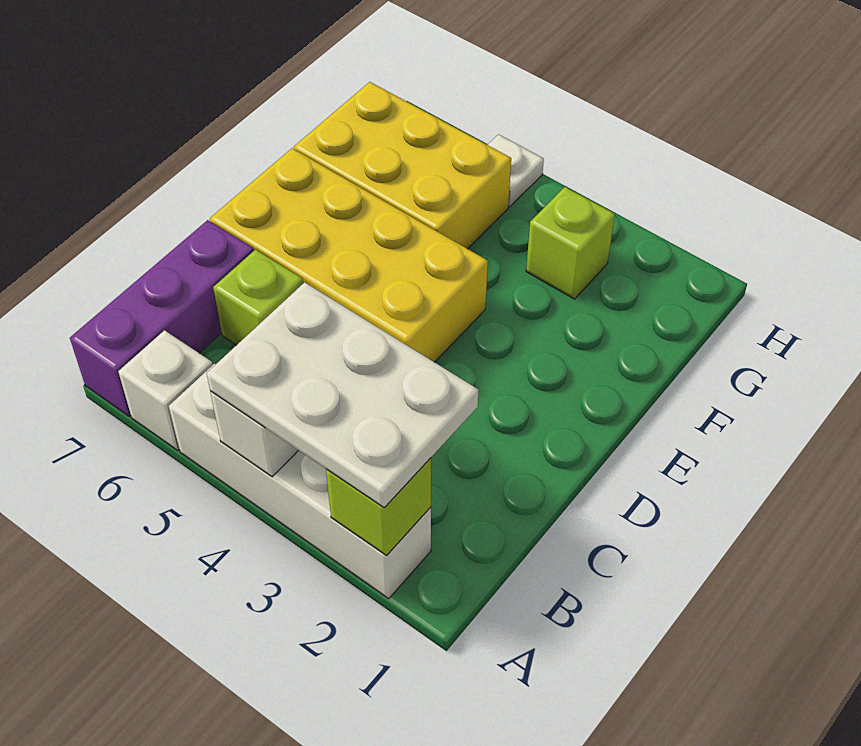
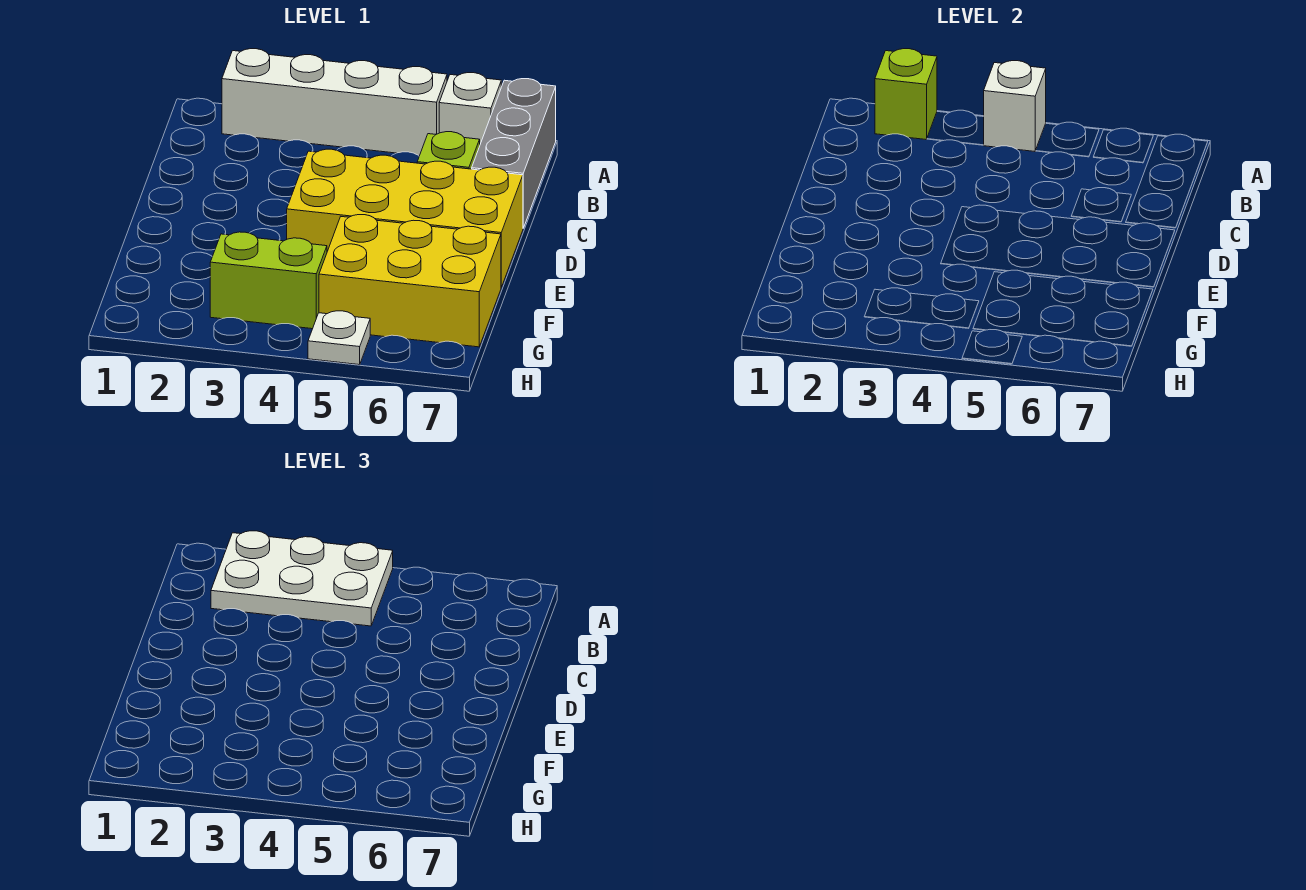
purple brick A7:C7 level 1 -> grey brick A7:C7 level 1
lime brick G3 level 1 -> lime brick G3:G4 level 1

